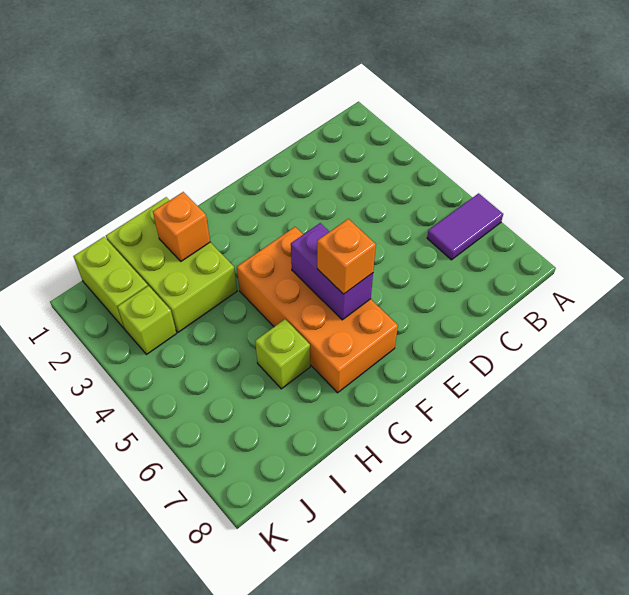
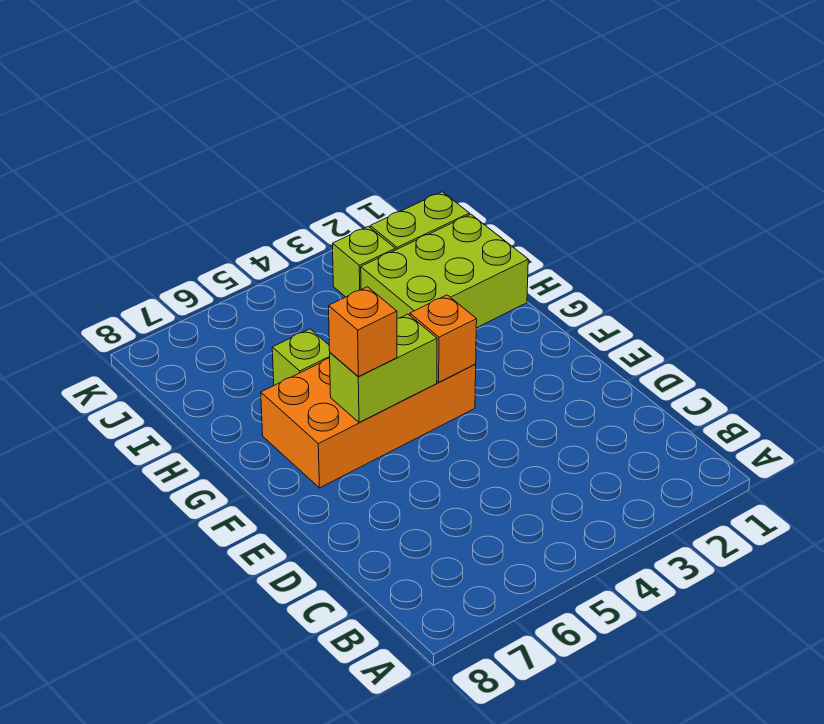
purple tile A6:B6 level 1 -> none
purple brick F5:F6 level 2 -> lime brick F5:F6 level 2
orange brick H2 level 2 -> orange brick F4 level 2

